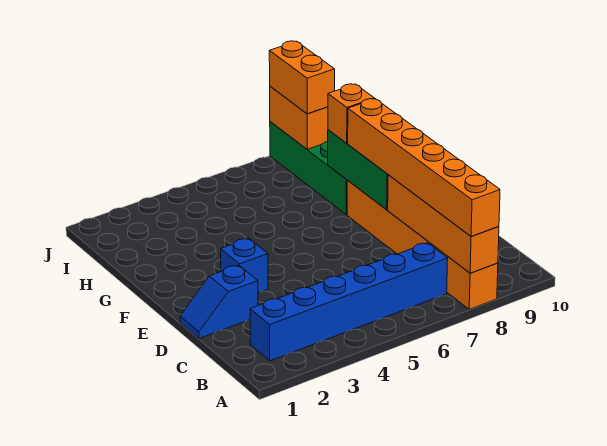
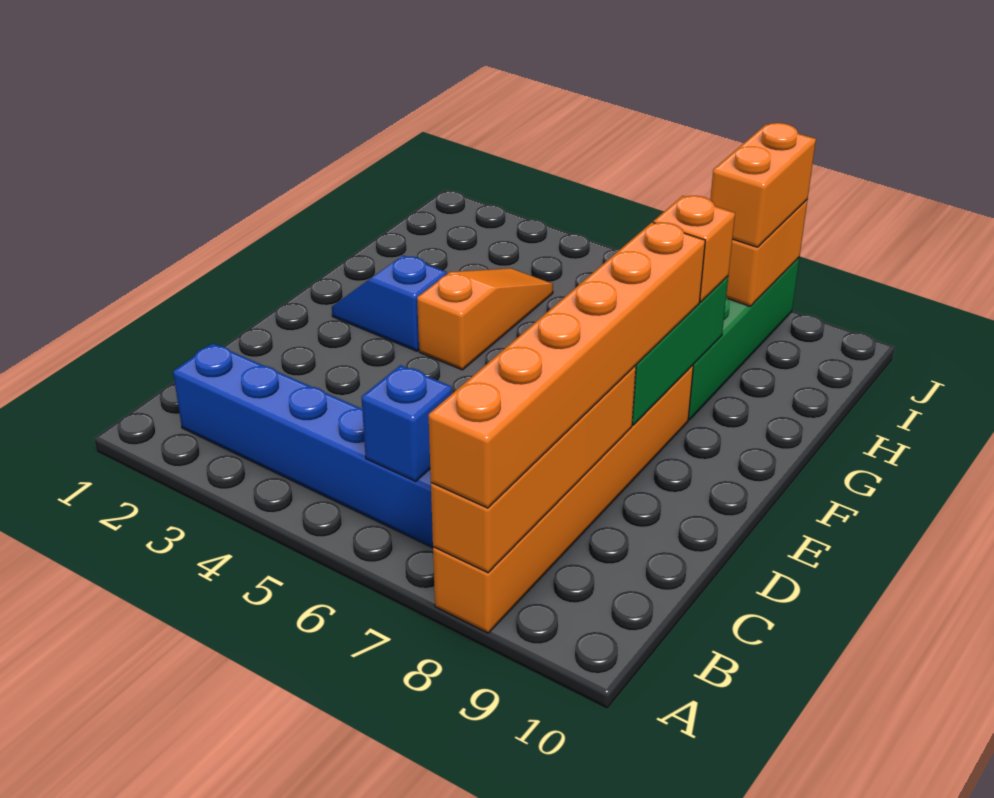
blue slope D1:D2 level 1 top 2 -> blue slope F2:F3 level 1 top 3
blue brick E3 level 1 -> blue brick B6 level 2
none -> orange slope F4:H4 level 1 top F

